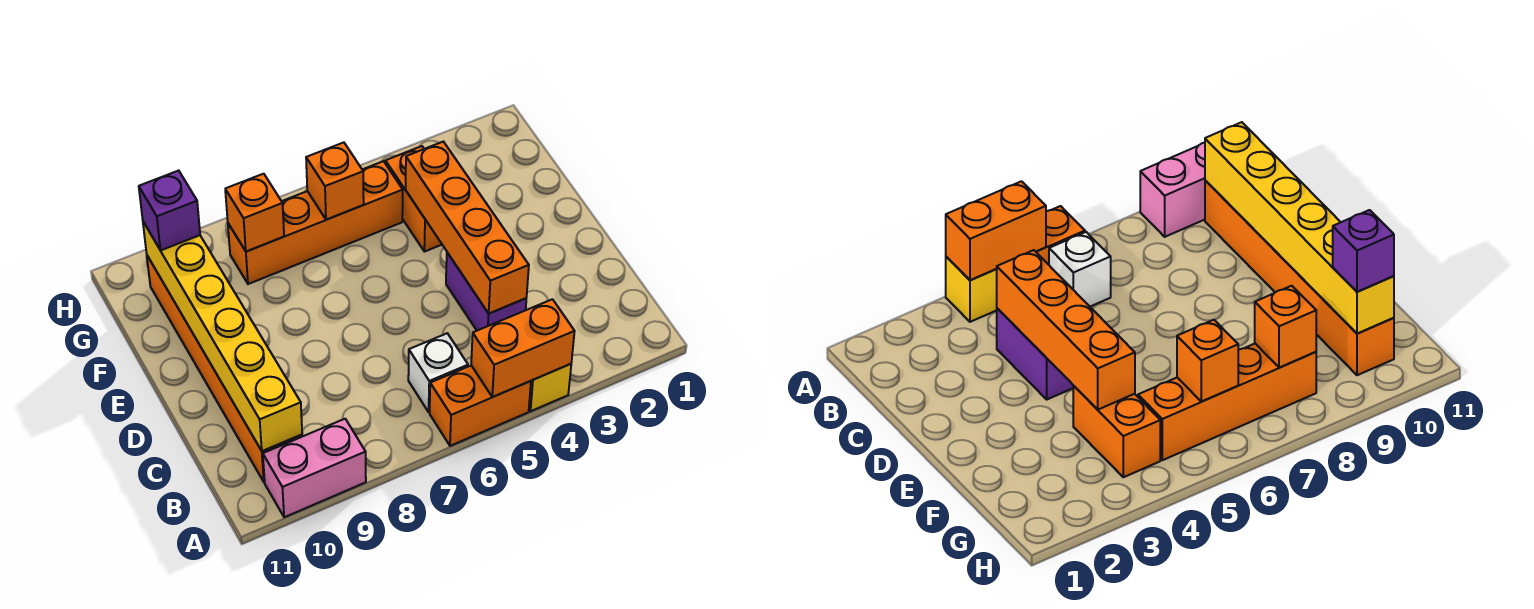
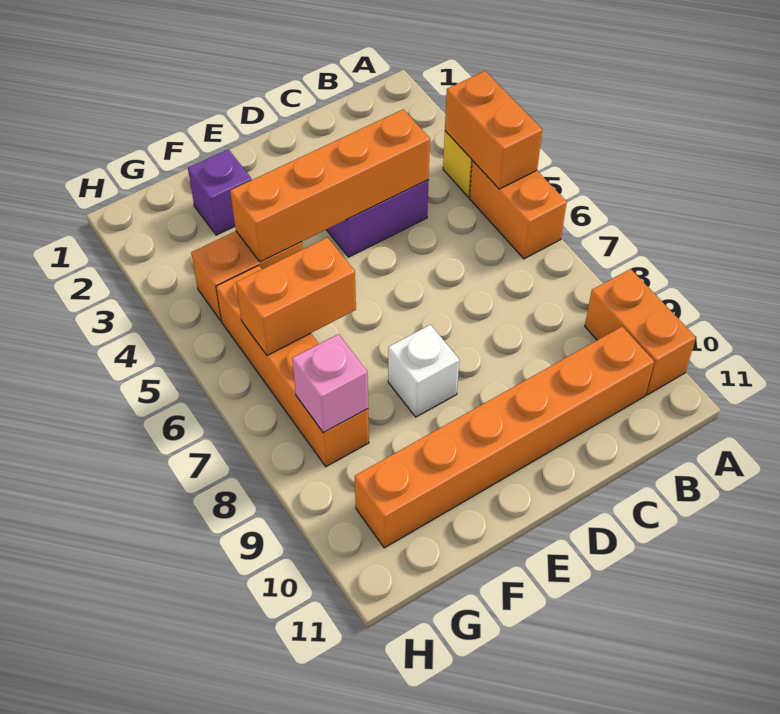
pink brick A9:A10 level 1 -> orange brick A9:A10 level 1
white brick B6 level 1 -> white brick E8 level 1
yellow brick B10:G10 level 2 -> none
orange brick G6 level 2 -> orange brick F6:G6 level 2
orange brick G8 level 2 -> pink brick G8 level 2
purple brick G10 level 3 -> purple brick F2 level 1

